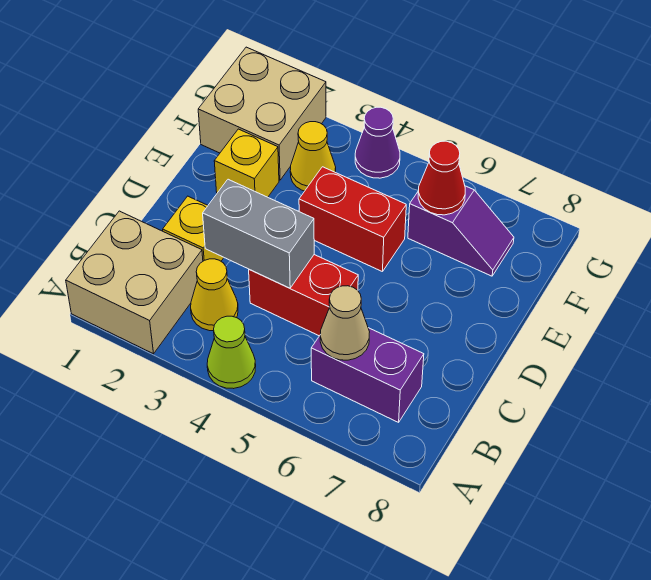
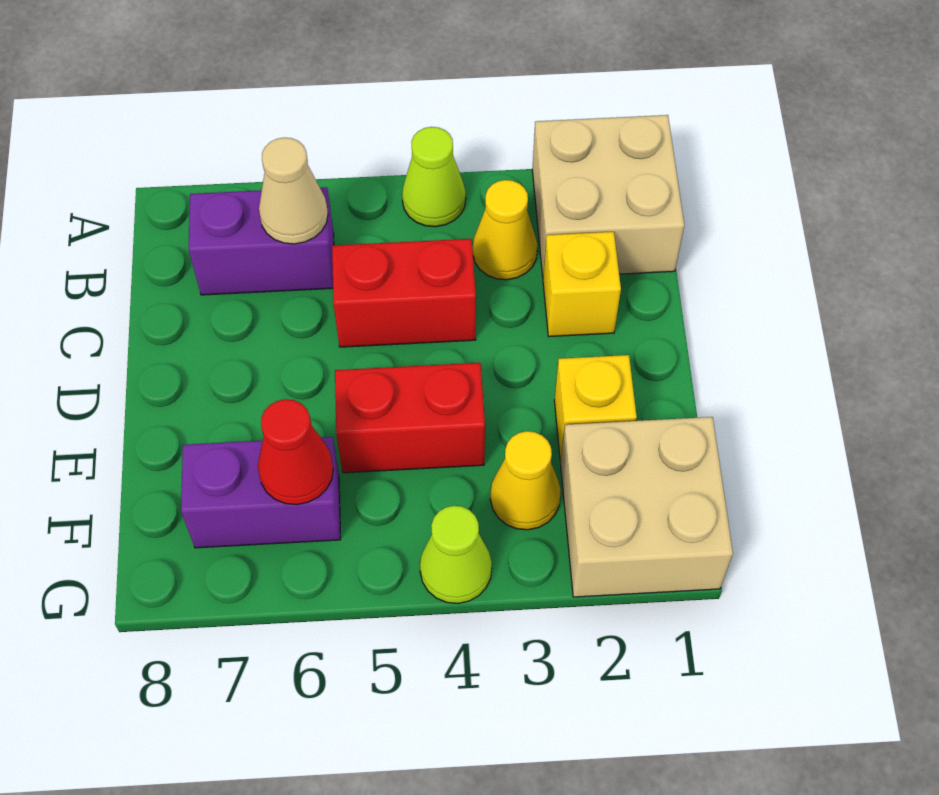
grey brick C3:C4 level 2 -> none
purple slope F6:F7 level 1 top 6 -> purple brick F6:F7 level 1
purple cone G4 level 1 -> lime cone G4 level 1

